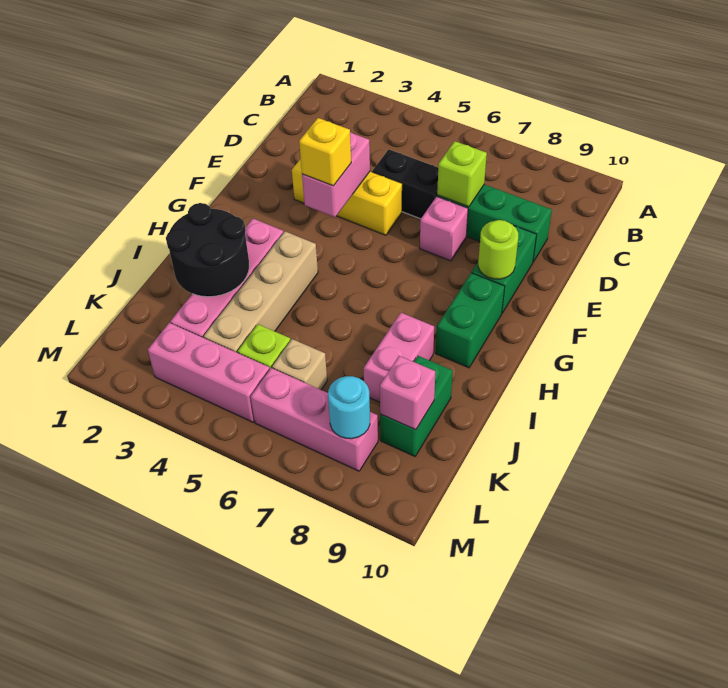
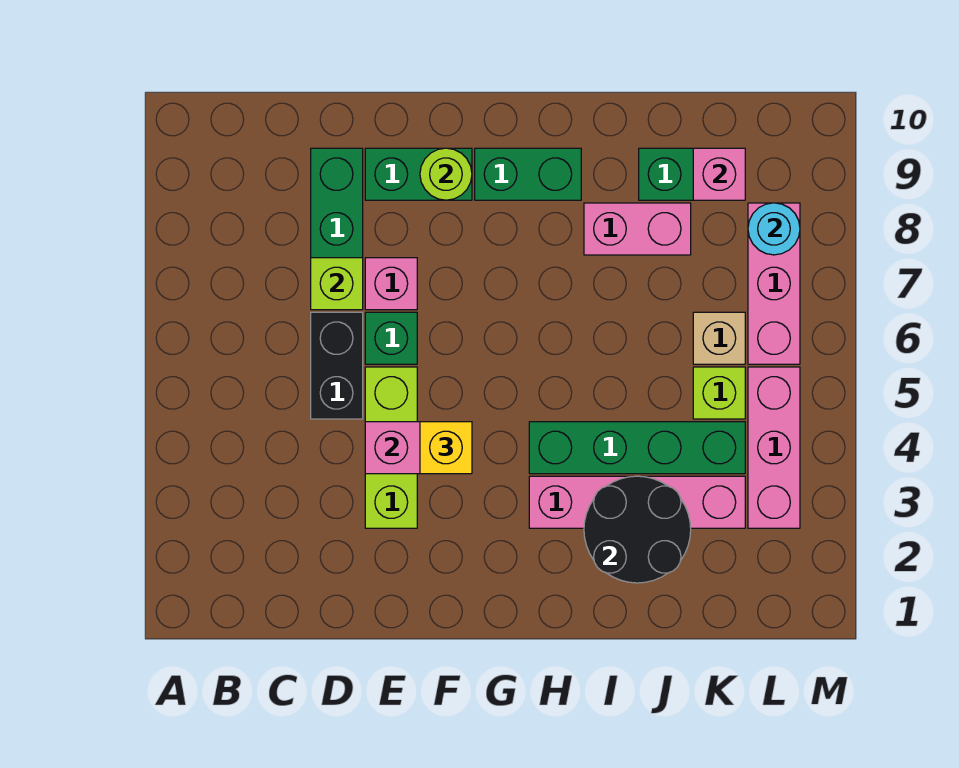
yellow brick E3:E5 level 1 -> lime brick E3:E5 level 1
none -> green brick E6 level 1
tan brick H4:K4 level 1 -> green brick H4:K4 level 1

